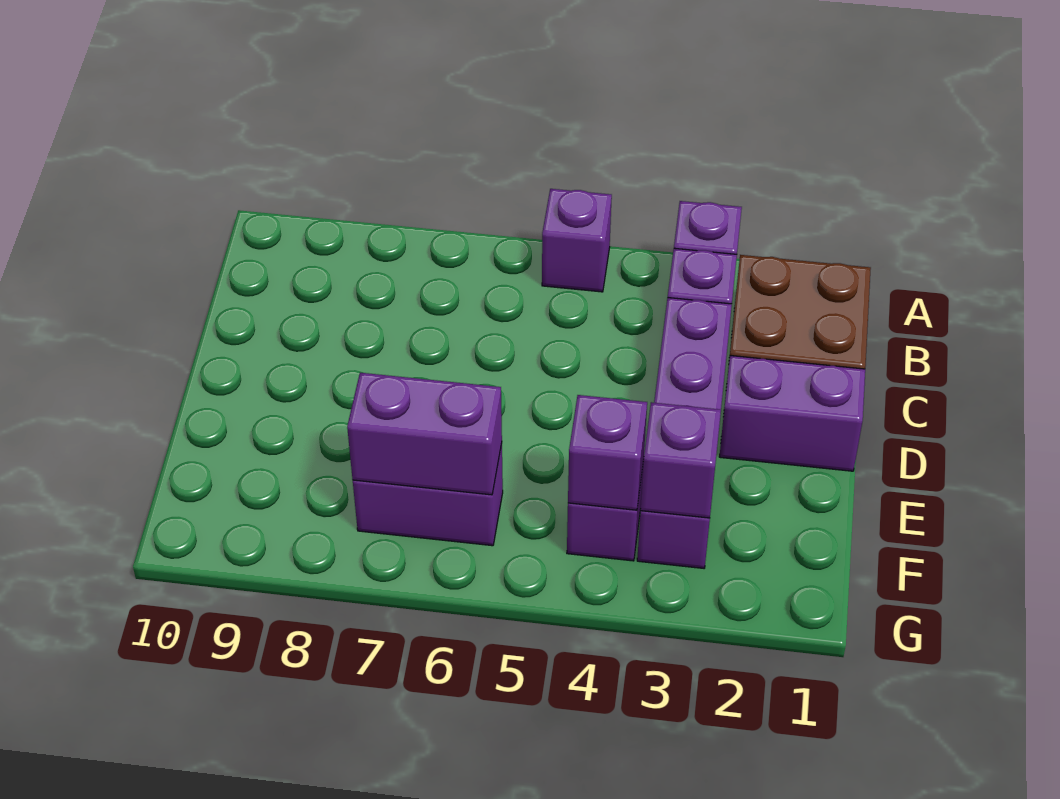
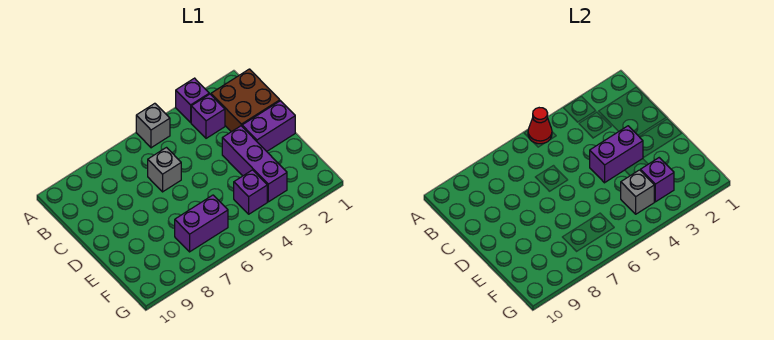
purple brick A5 level 1 -> grey brick A5 level 1
none -> red cone A5 level 2
purple brick C3:F3 level 1 -> purple brick D3:F3 level 1
none -> grey brick C6 level 1
purple brick F4 level 2 -> grey brick F4 level 2
purple brick F6:F7 level 2 -> purple brick D3:D4 level 2

